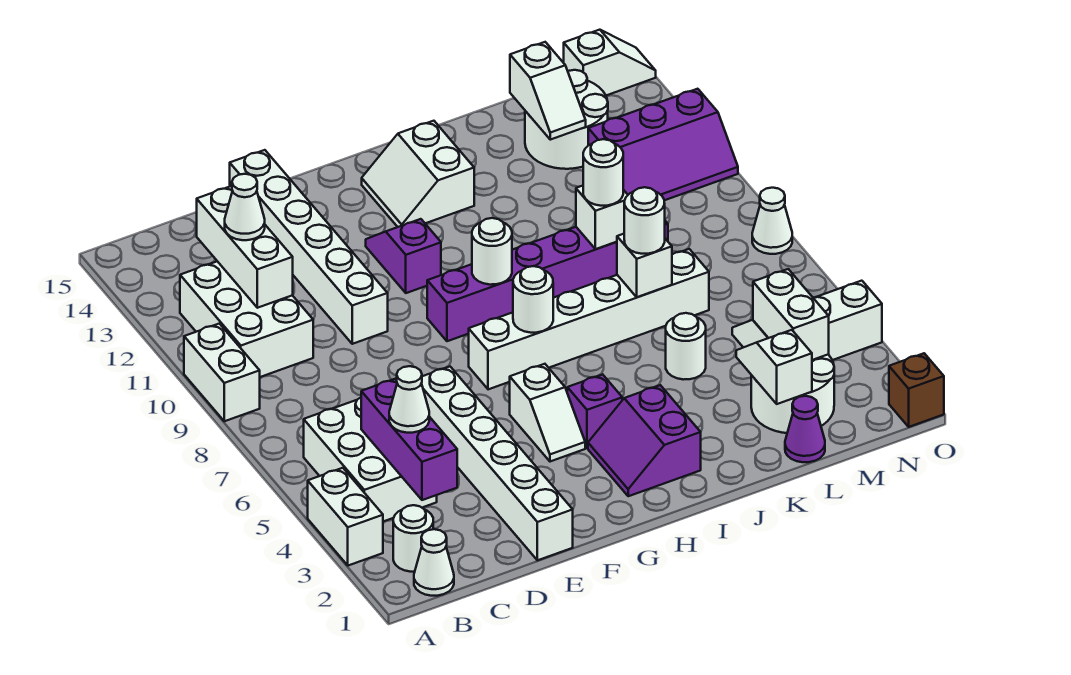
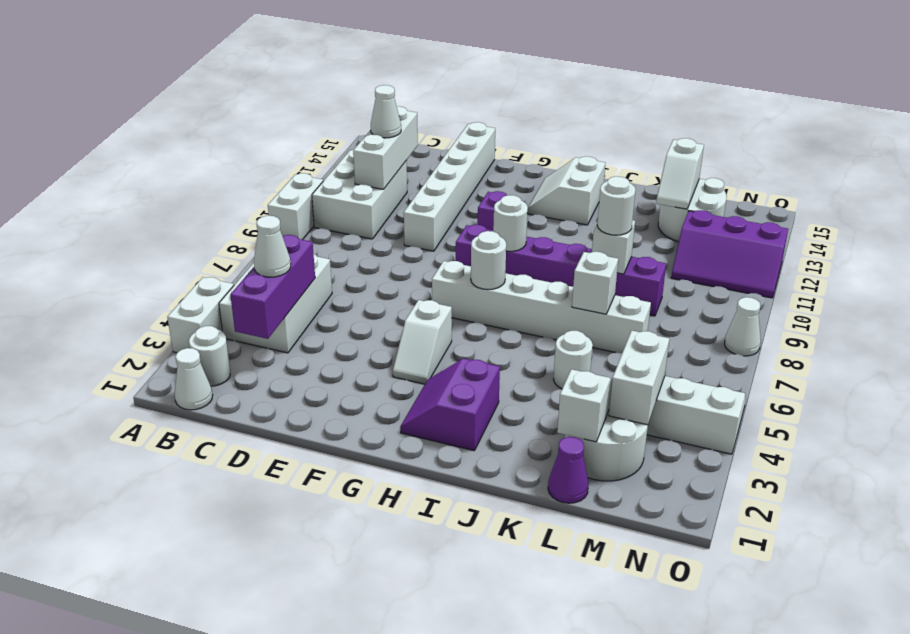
white brick E1:E6 level 1 -> none
purple brick H4 level 1 -> none
white round brick K7 level 3 -> none
white slope N15:O15 level 1 top N -> none
brown brick O1 level 1 -> none

